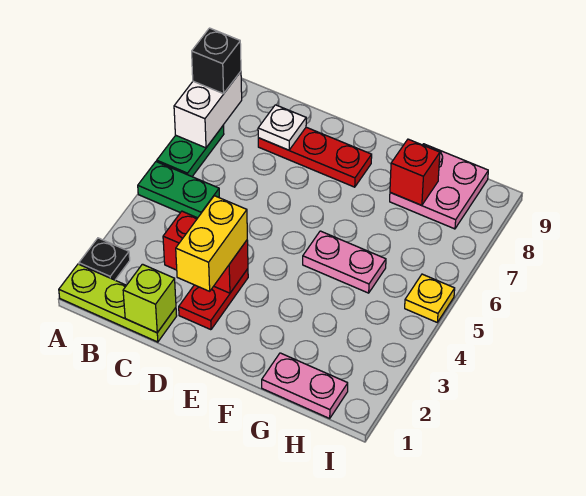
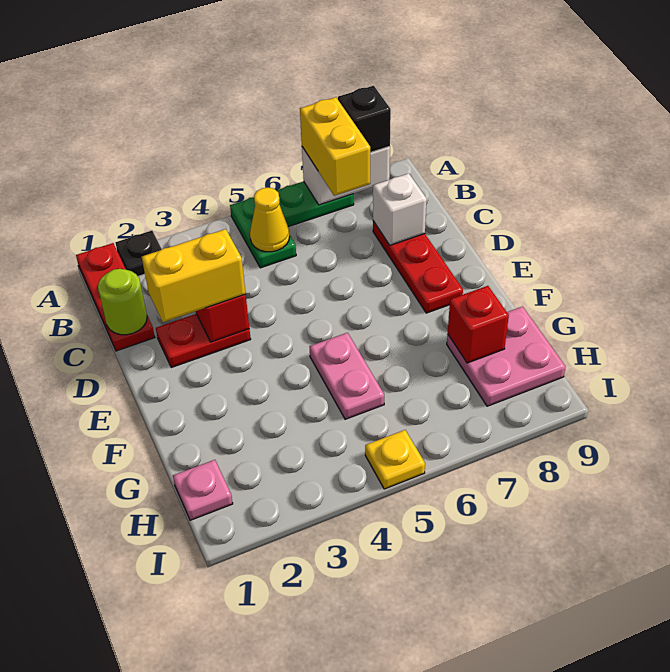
lime plate A1:C1 level 1 -> red plate A1:C1 level 1
none -> yellow brick A7:B7 level 3
none -> yellow cone B5 level 2
lime brick C1 level 2 -> lime round brick C1 level 2
white plate C8 level 2 -> white brick C8 level 2
pink plate G1:H1 level 1 -> pink plate H1 level 1

